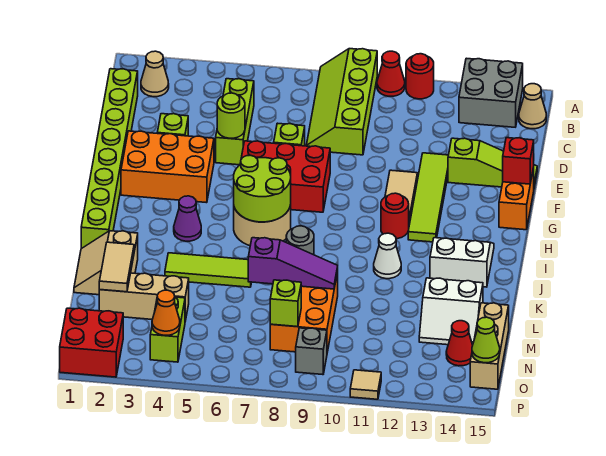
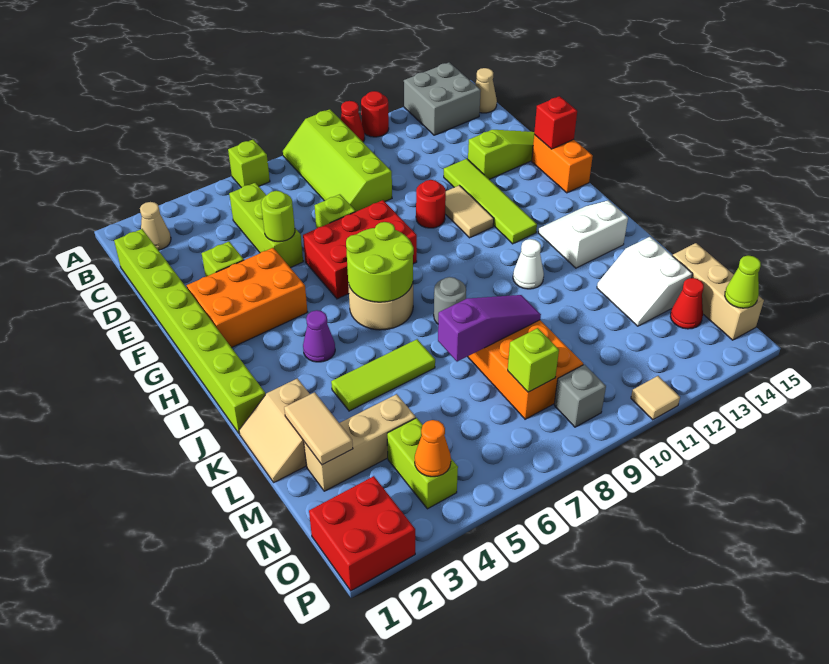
none -> lime brick A6 level 1
red round brick H11 level 1 -> red round brick F10 level 1
white slope L13:M14 level 1 top L -> white slope L13:M14 level 1 top 14

